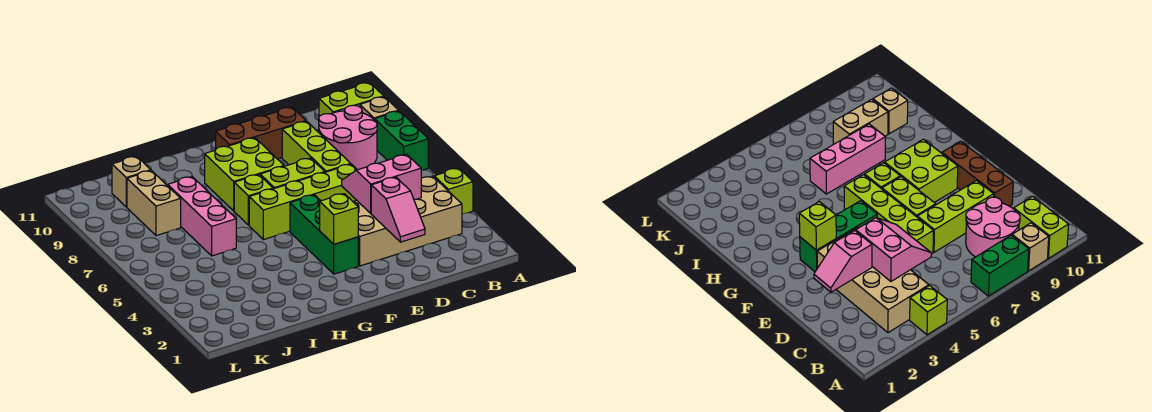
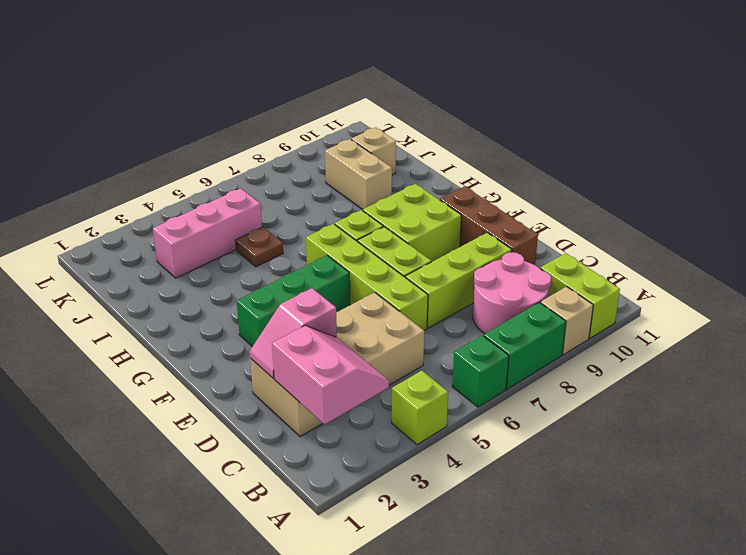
none -> green brick A6 level 1
tan brick B3:E4 level 1 -> tan brick C2:D5 level 1
pink slope C4:D5 level 2 top 4 -> pink slope B2:C3 level 2 top 2
lime brick F3 level 2 -> none
none -> brown plate I5 level 1
pink brick I6:I8 level 1 -> pink brick J3:J5 level 1
tan brick J8:J9 level 1 -> tan brick I9:J9 level 1

